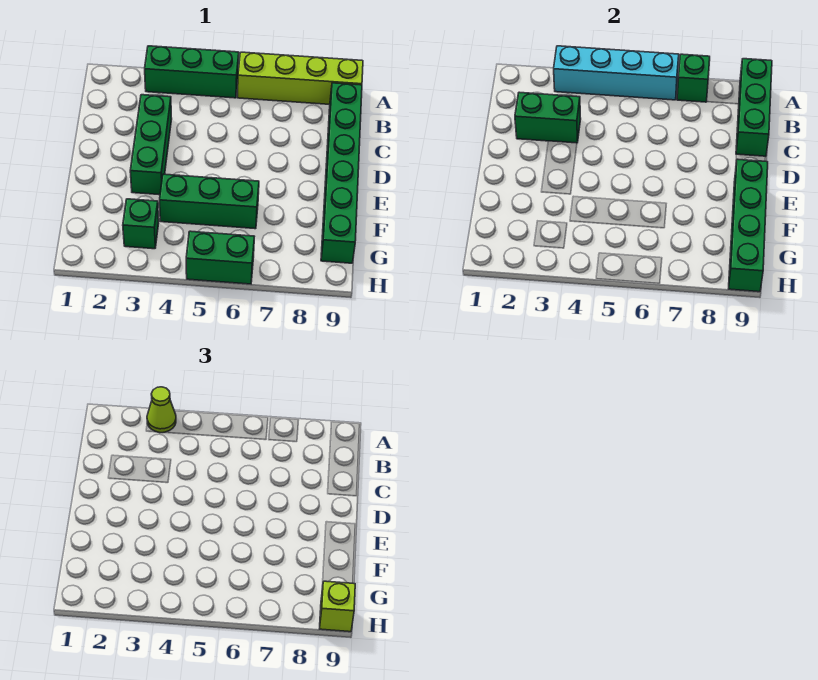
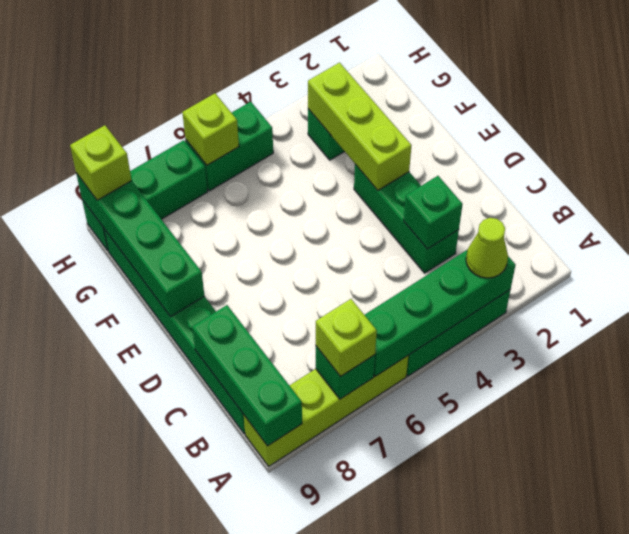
cyan brick A3:A6 level 2 -> green brick A3:A6 level 2
none -> lime brick A7 level 3
green brick C2:C3 level 2 -> green brick C3 level 2
none -> lime brick E3:G3 level 2
green brick F4:F6 level 1 -> green brick H7:H9 level 1
none -> lime brick H6 level 2

